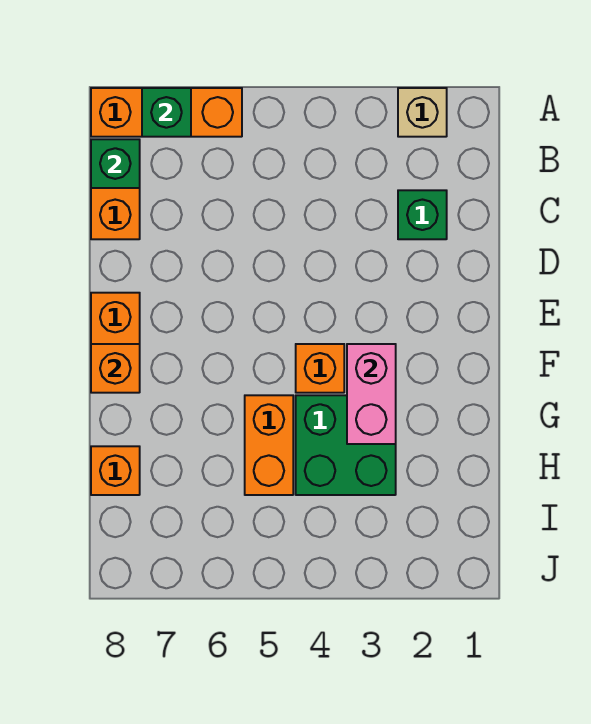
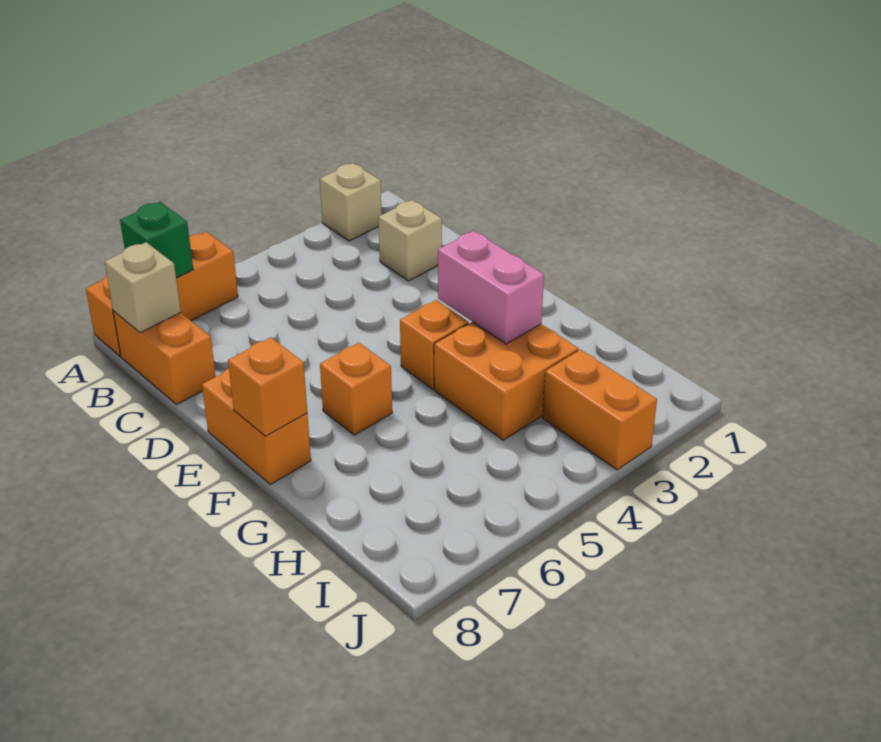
green brick B8 level 2 -> tan brick B8 level 2
green brick C2 level 1 -> tan brick C2 level 1
green brick G3:H4 level 1 -> orange brick G3:H4 level 1
orange brick G5:H5 level 1 -> orange brick I3:J3 level 1
orange brick H8 level 1 -> orange brick F6 level 1

